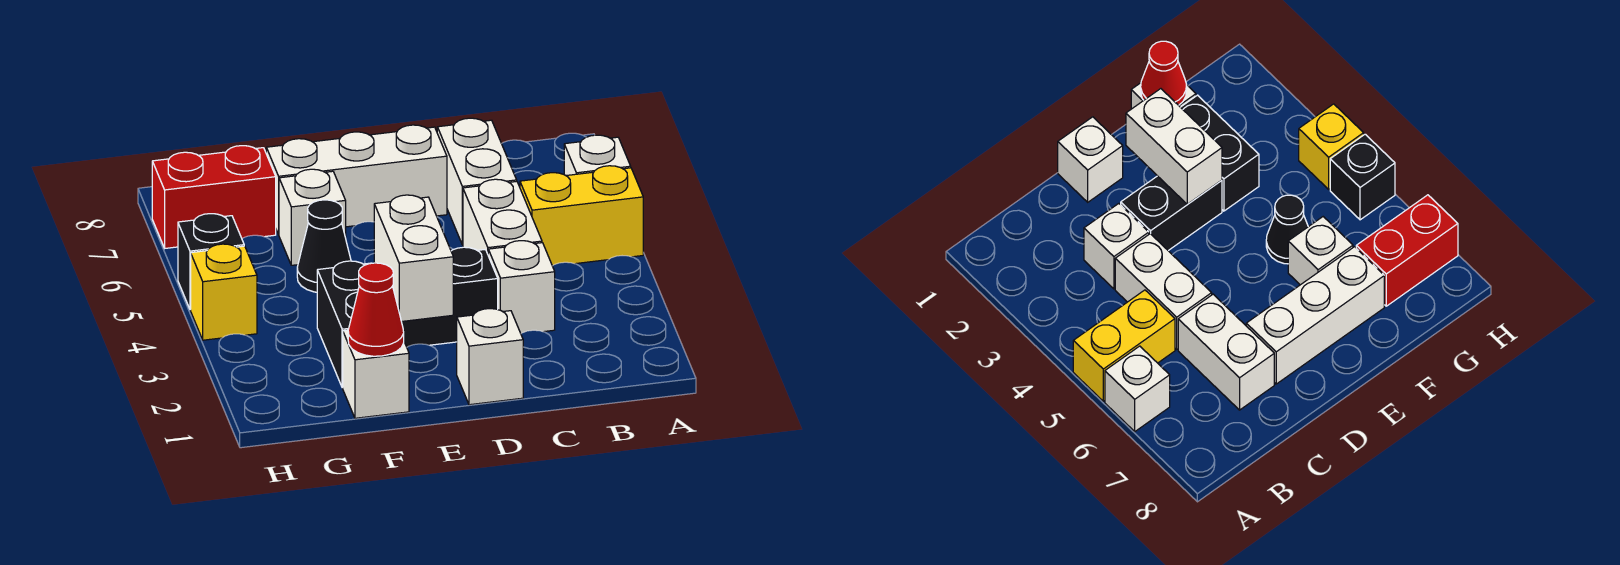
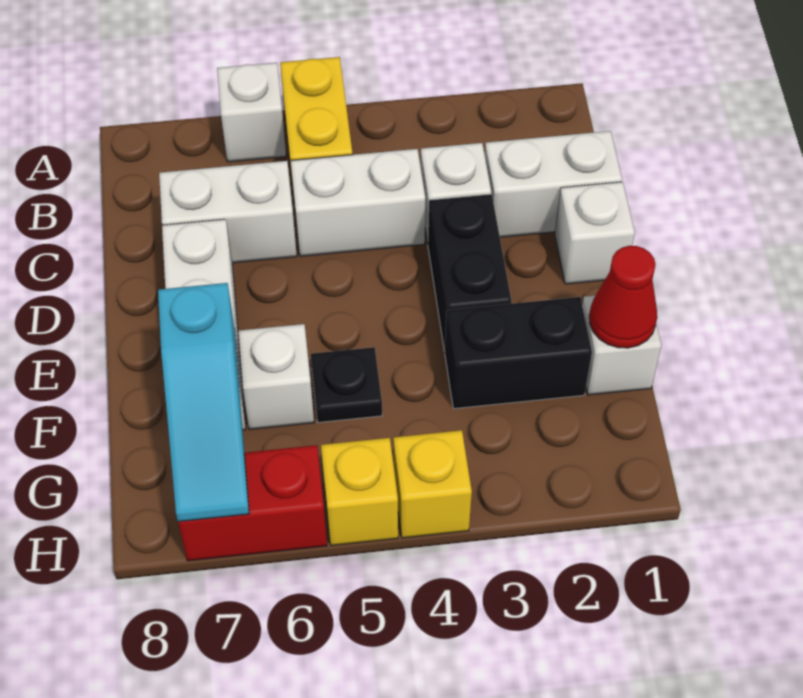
white brick E2:E3 level 2 -> white brick C1:C2 level 1
black cone F5 level 1 -> black plate F5 level 1
none -> cyan slope F7:H7 level 2 top F
red brick G7:H7 level 1 -> red brick H6:H7 level 1
black brick H5 level 1 -> yellow brick H5 level 1

